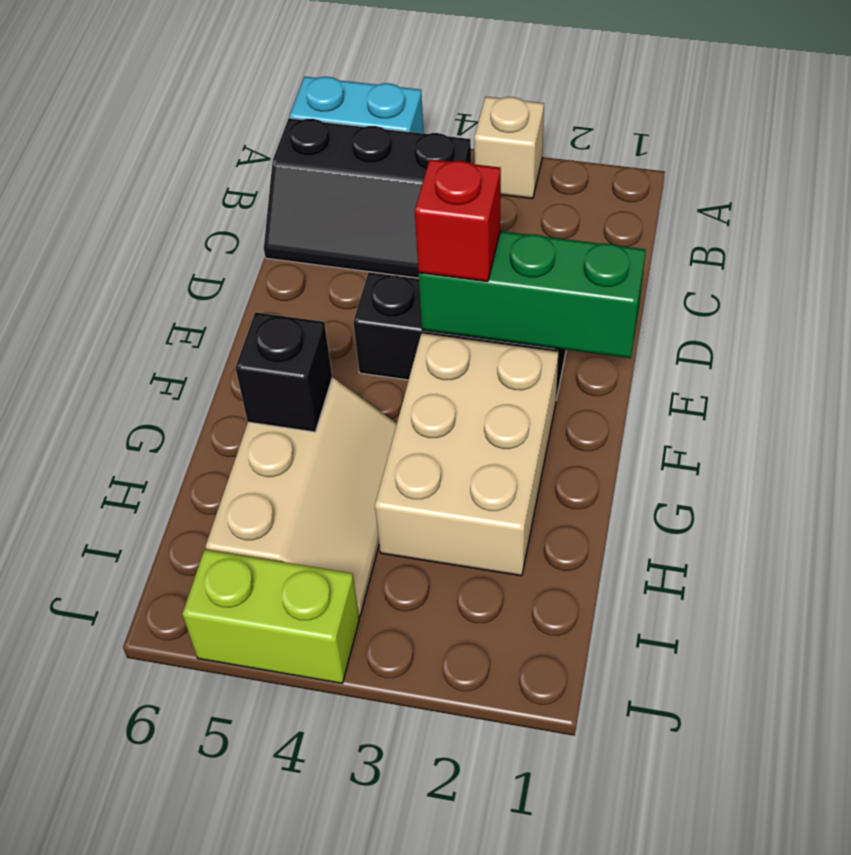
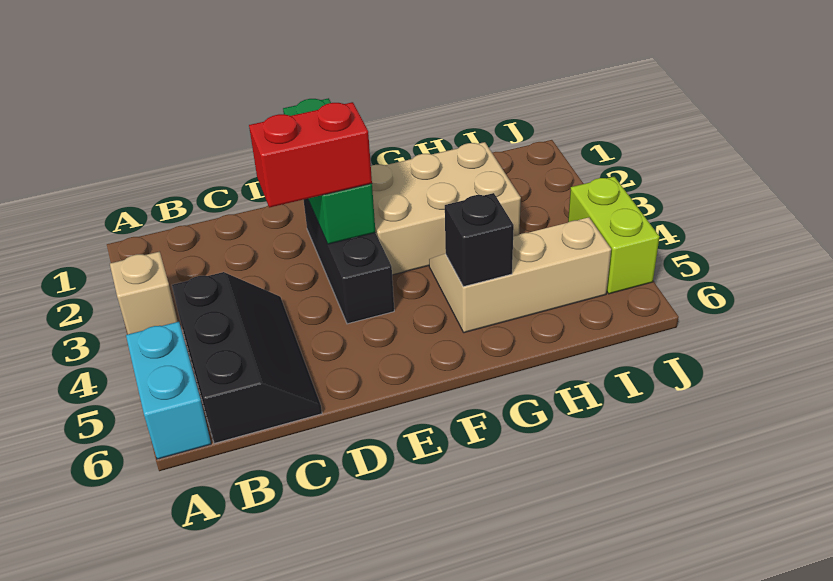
red brick E3 level 3 -> red brick D3:E3 level 3

